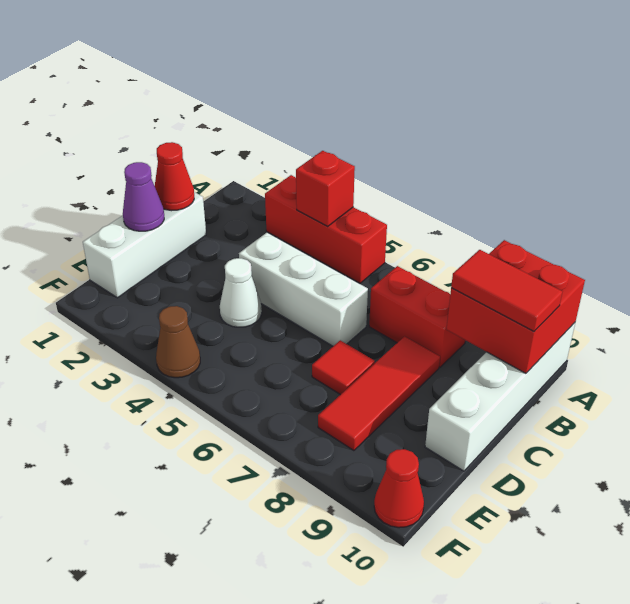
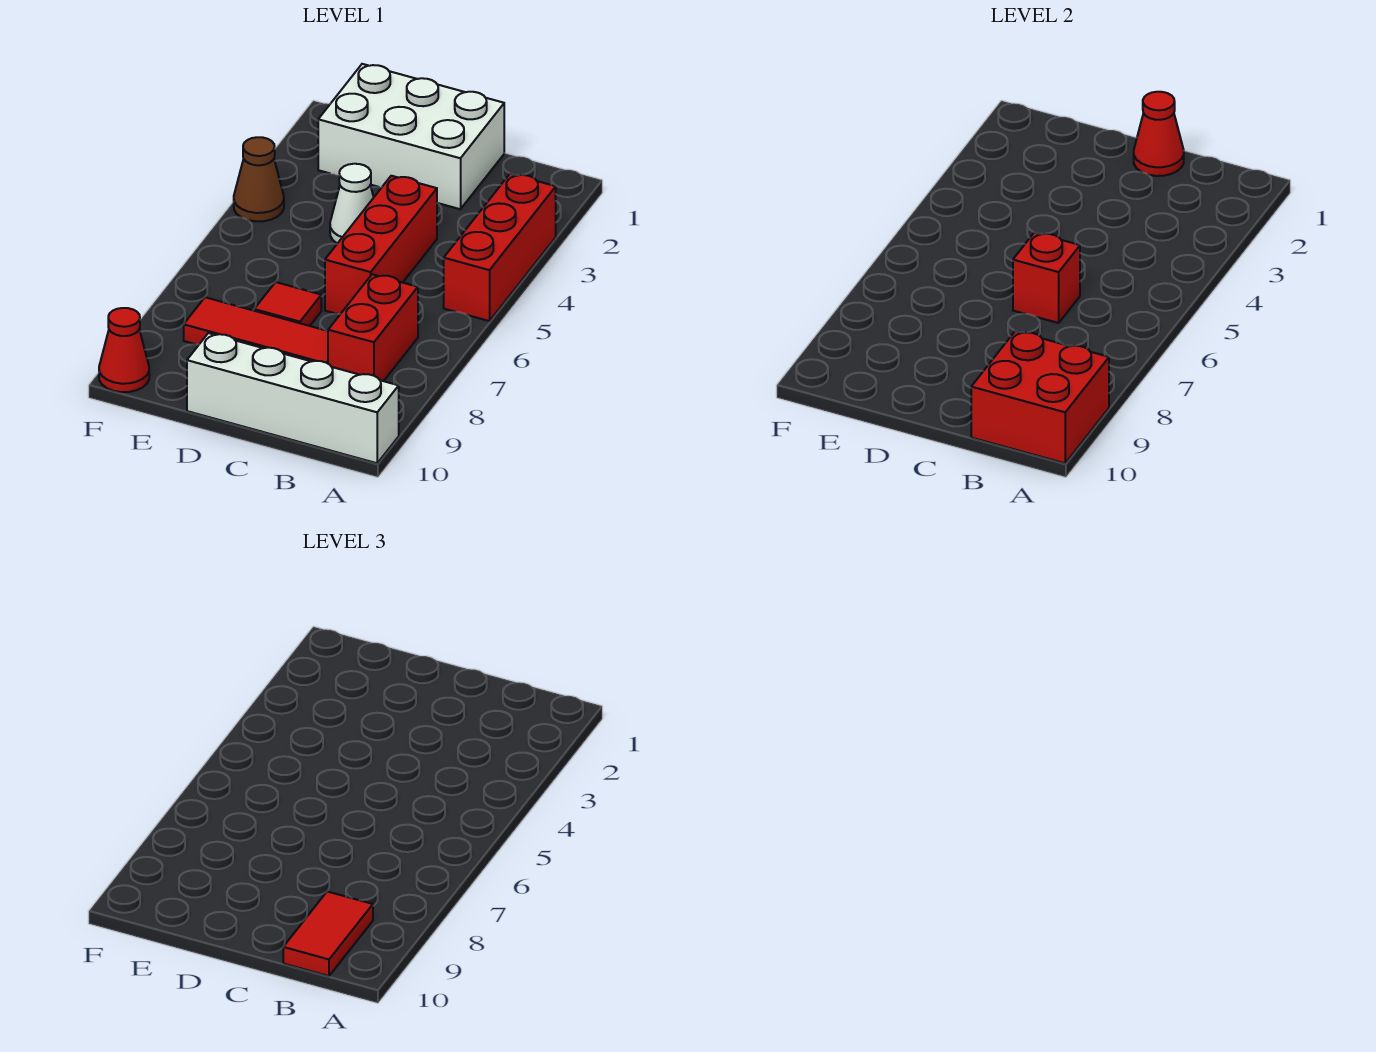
red brick A4 level 2 -> red brick C6 level 2
white brick C1:E1 level 1 -> white brick C1:E2 level 1
white brick C4:C6 level 1 -> red brick C4:C6 level 1
purple cone D1 level 2 -> none

